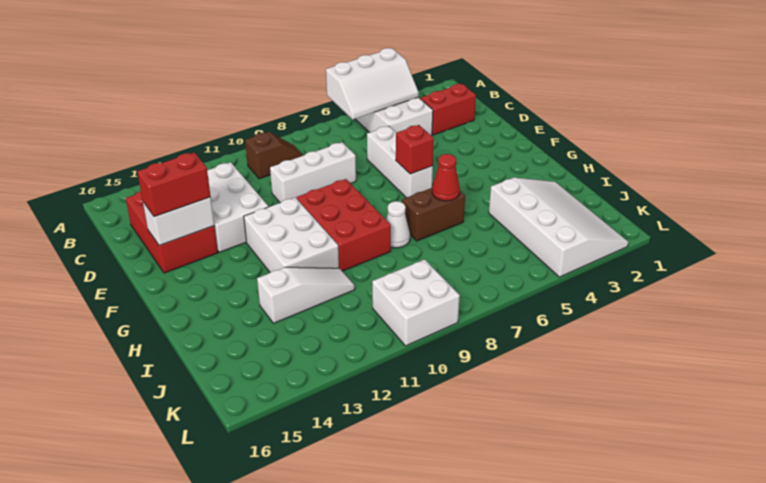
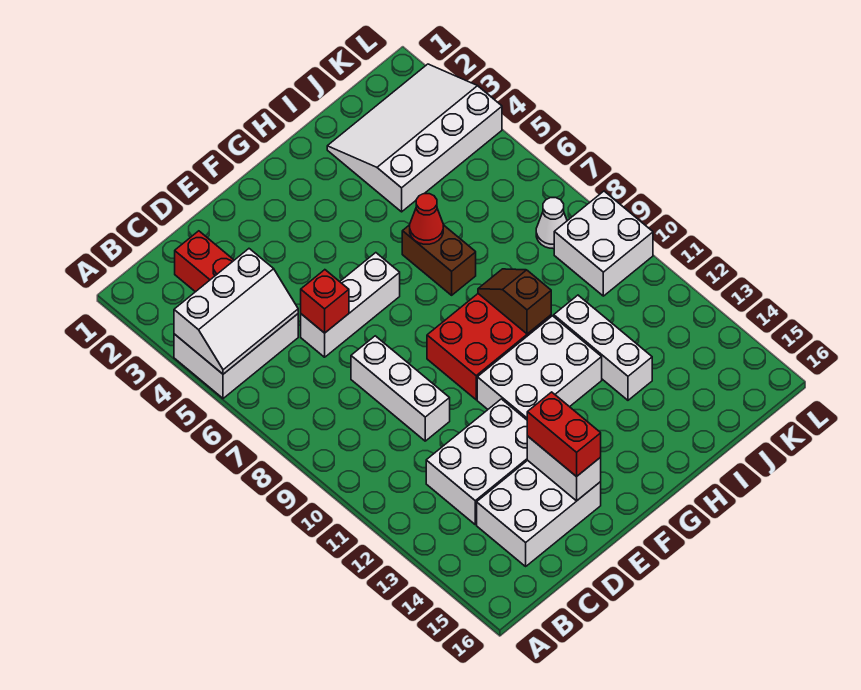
white slope A4:B6 level 2 top A -> white slope A4:C5 level 2 top 4
brown slope B9:B10 level 1 top 10 -> brown slope H9:H10 level 2 top 10
red brick C14:E15 level 1 -> white brick C14:E15 level 1
red brick F6 level 2 -> red brick D6 level 2
white cone H8 level 1 -> white cone K8 level 1
white slope I11:I13 level 1 top 13 -> white brick I11:I13 level 1

